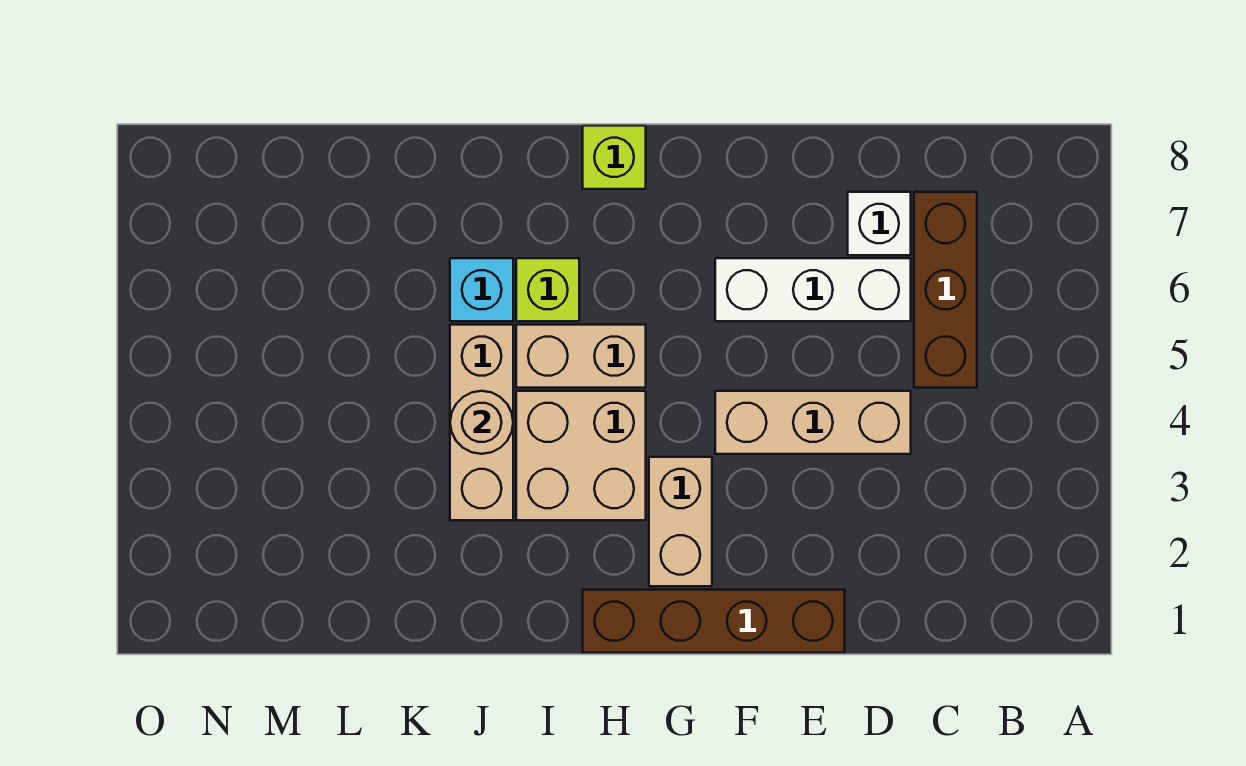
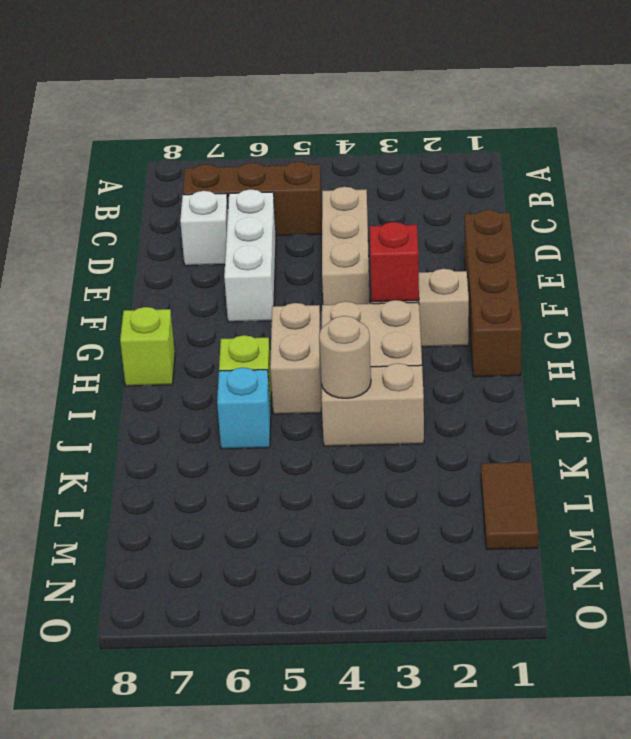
none -> red brick G3 level 2
tan brick J3:J5 level 1 -> tan brick J3:J4 level 1
none -> brown tile L1:M1 level 1

